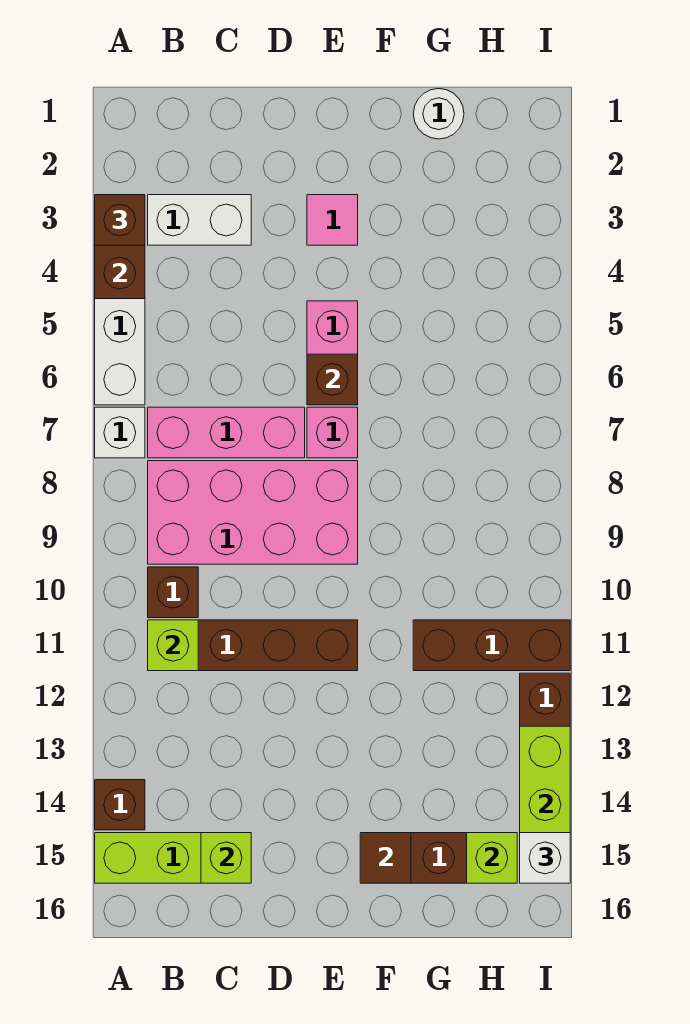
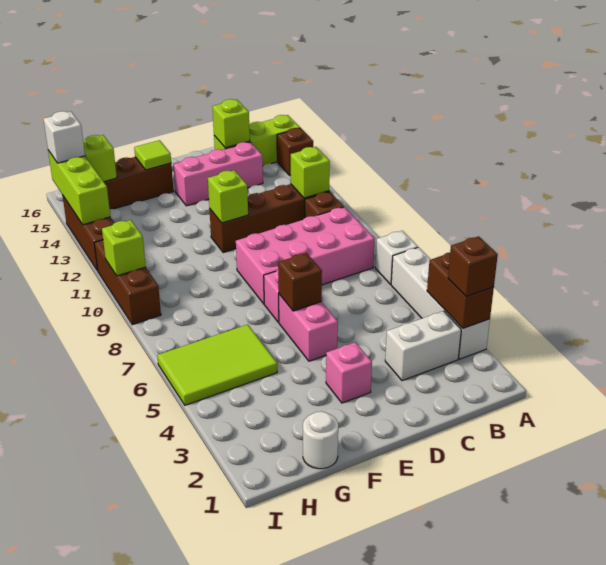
pink brick B7:D7 level 1 -> pink brick C14:E14 level 1
pink tile E3 level 1 -> pink brick E3 level 1
none -> lime brick E11 level 2
brown tile F15 level 2 -> lime tile F15 level 2
none -> lime tile G5:I6 level 1
brown brick G11:I11 level 1 -> brown brick I9:I11 level 1
none -> lime brick I10 level 2

